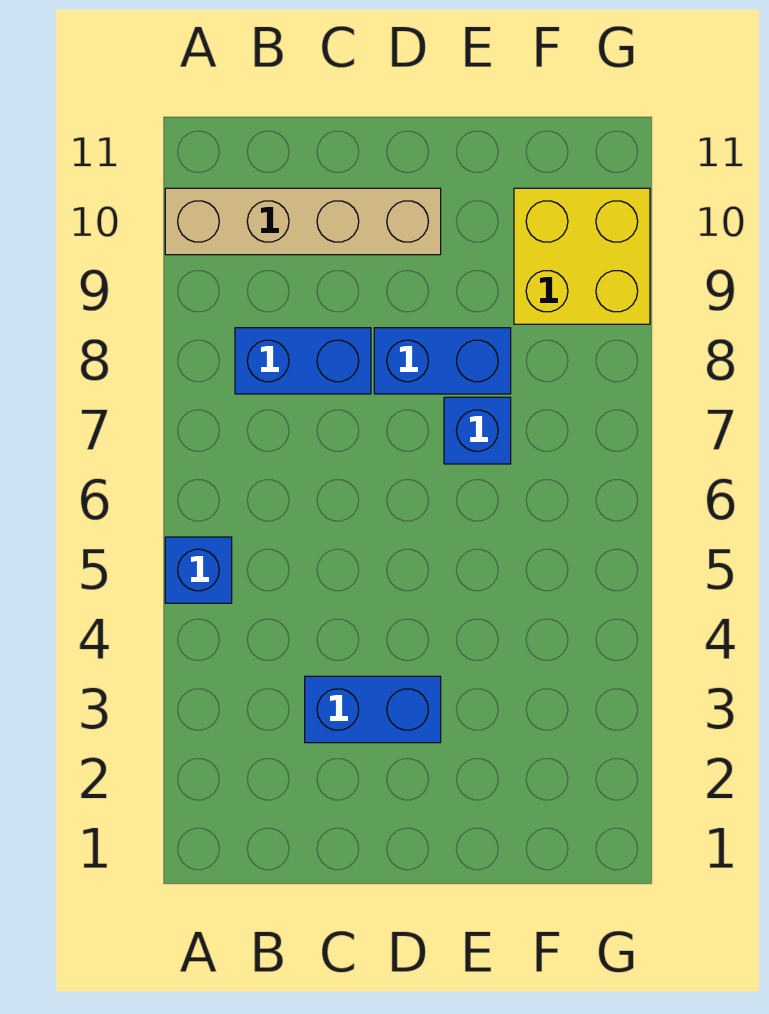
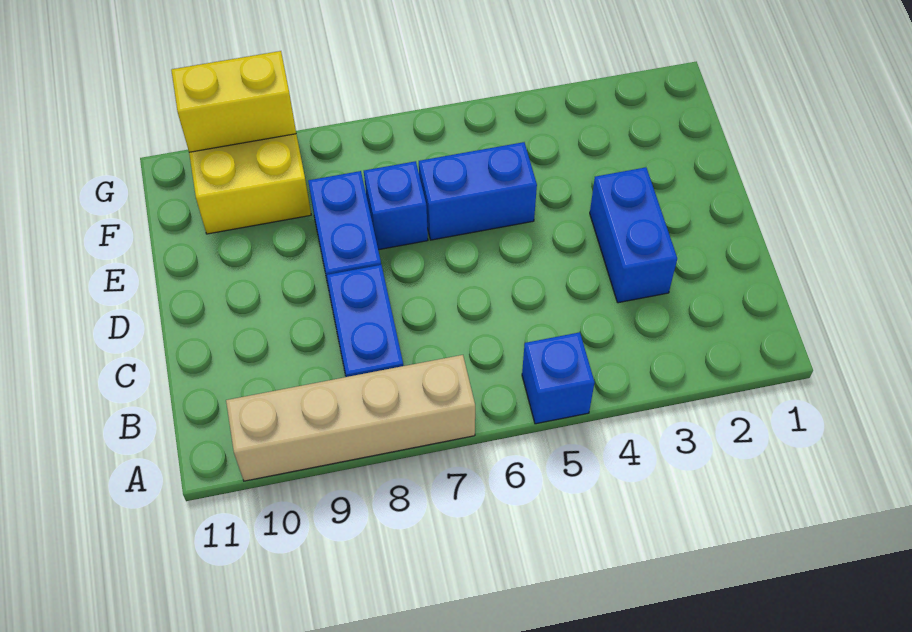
tan brick A10:D10 level 1 -> tan brick A7:A10 level 1
none -> blue brick E5:E6 level 1
none -> yellow brick G9:G10 level 2

